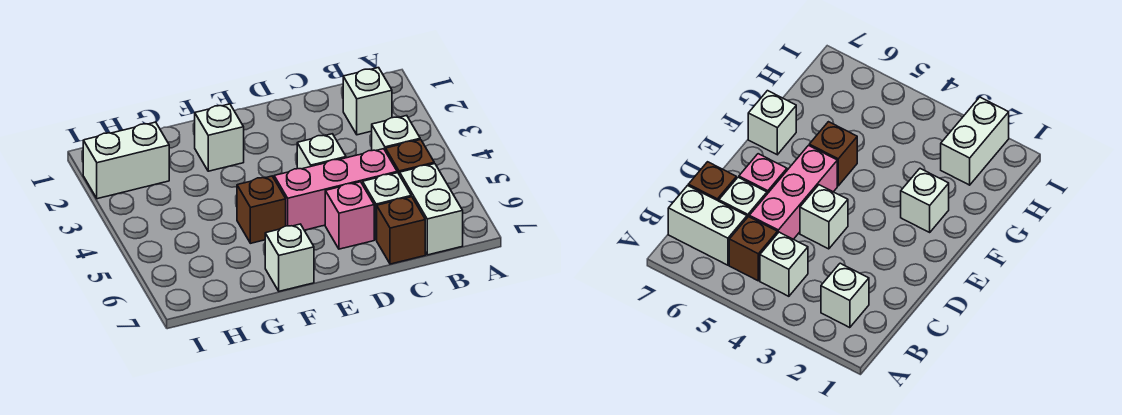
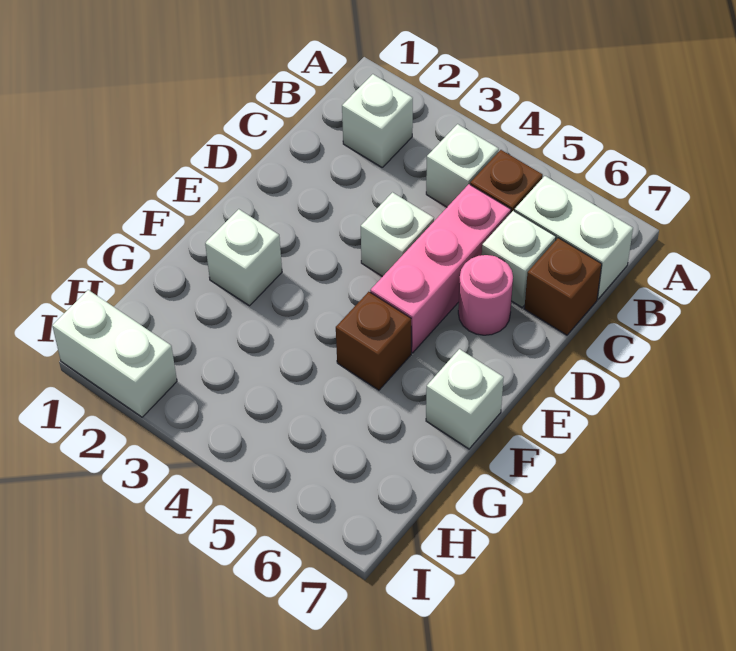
pink brick D6 level 1 -> pink round brick D6 level 1
white brick H2:I2 level 1 -> white brick I1:I2 level 1

